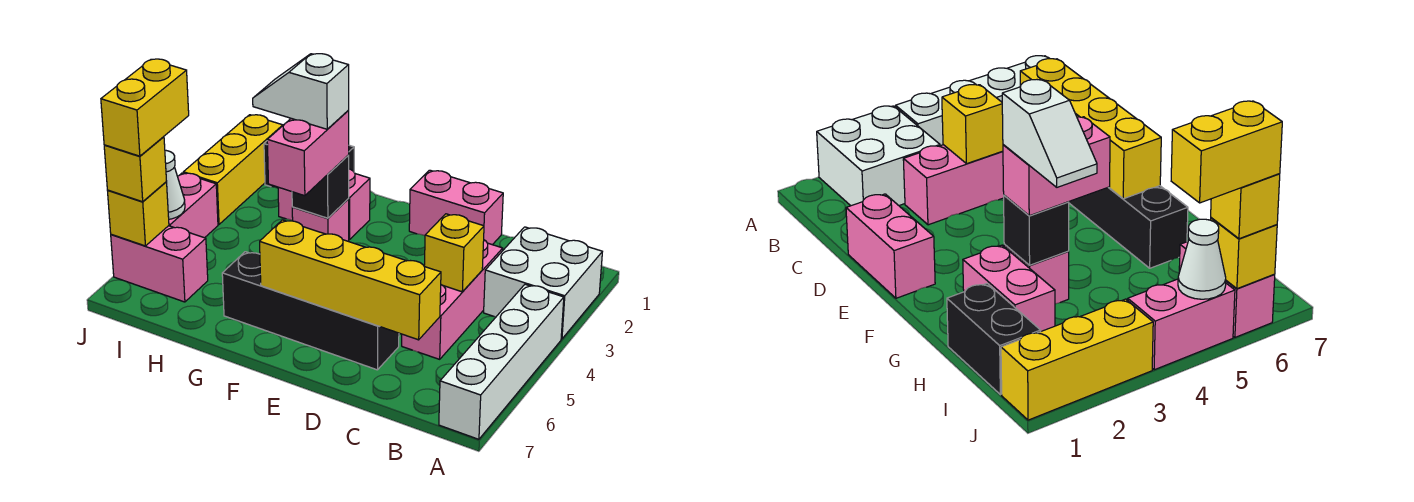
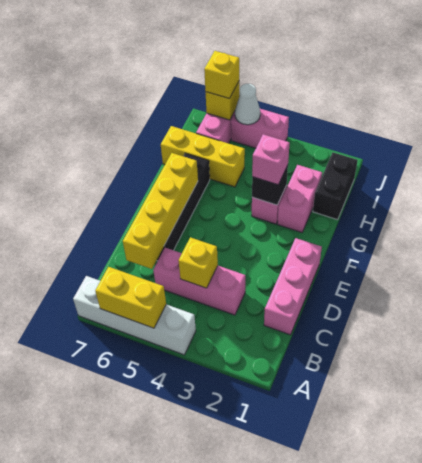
white brick A2:B3 level 1 -> none
pink brick D1:E1 level 1 -> pink brick C1:E1 level 1
pink brick G3:G4 level 3 -> pink brick G3 level 3
white slope G3:H3 level 4 top G -> none
yellow brick J1:J3 level 1 -> yellow brick H5:H7 level 1
yellow brick J5:J6 level 4 -> yellow brick A5:A6 level 2

